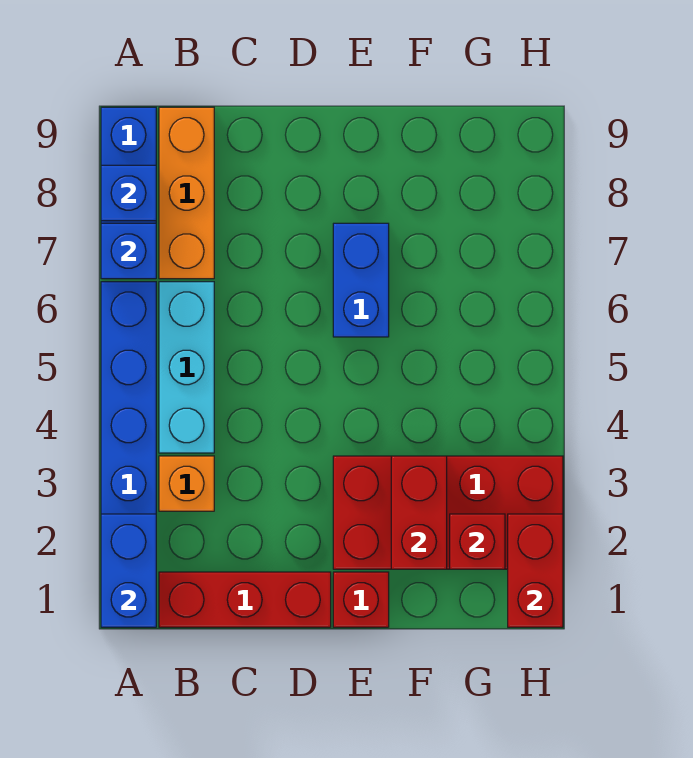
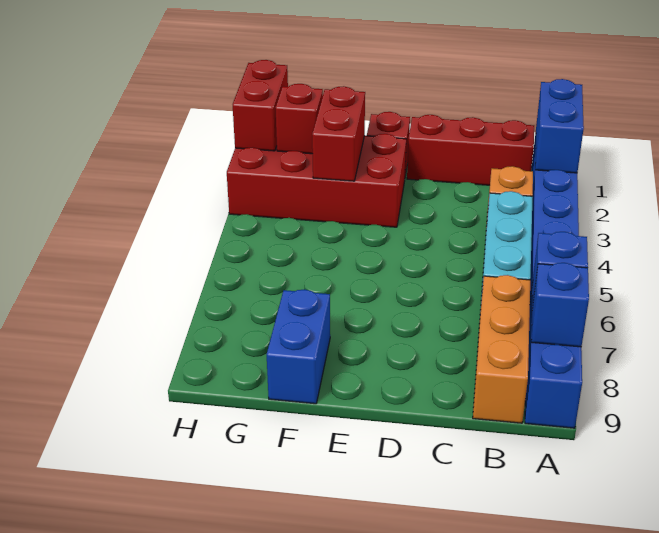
blue brick E6:E7 level 1 -> blue brick F8:F9 level 1

